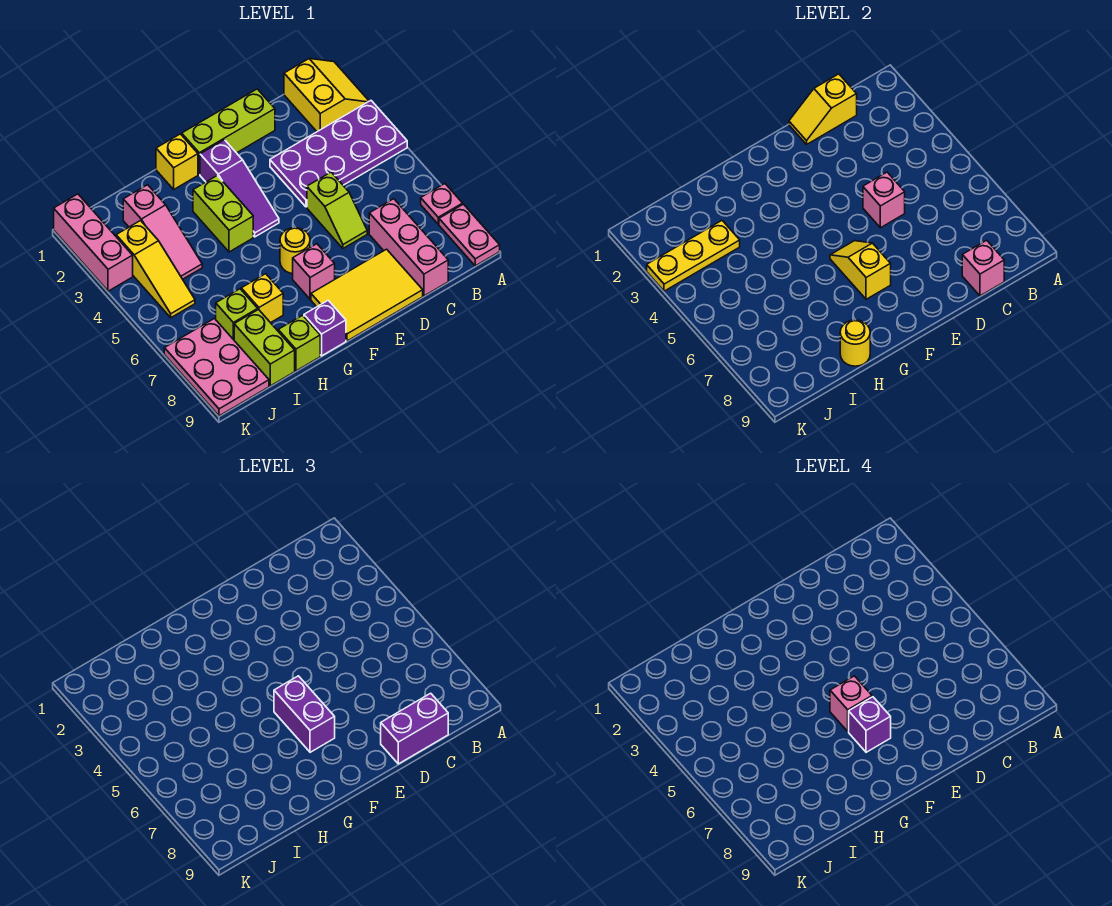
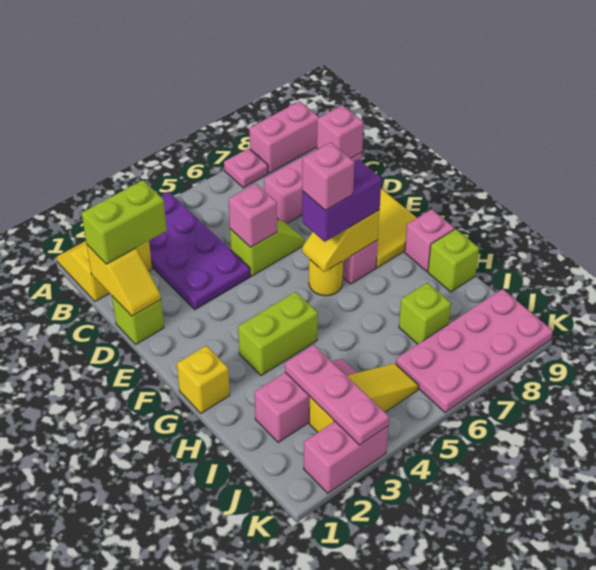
pink plate A8:A9 level 1 -> pink brick A8:A9 level 1
purple brick C9:D9 level 3 -> none
lime brick D1:F1 level 1 -> lime brick D1 level 1
purple slope F2:F4 level 1 top 2 -> none
purple brick F7 level 4 -> none
purple brick G9 level 1 -> pink brick G9 level 1
yellow brick H7 level 1 -> none
yellow round brick H9 level 2 -> none
yellow plate I3:K3 level 2 -> pink plate I3:K3 level 2
lime brick I8:I9 level 1 -> lime brick C1:C2 level 3
pink plate J7:K9 level 1 -> pink plate J6:K9 level 1
pink brick K1:K3 level 1 -> pink brick K2:K3 level 1

